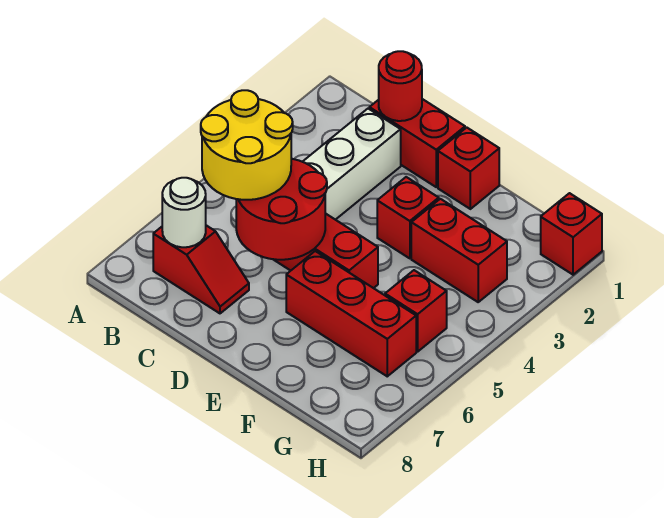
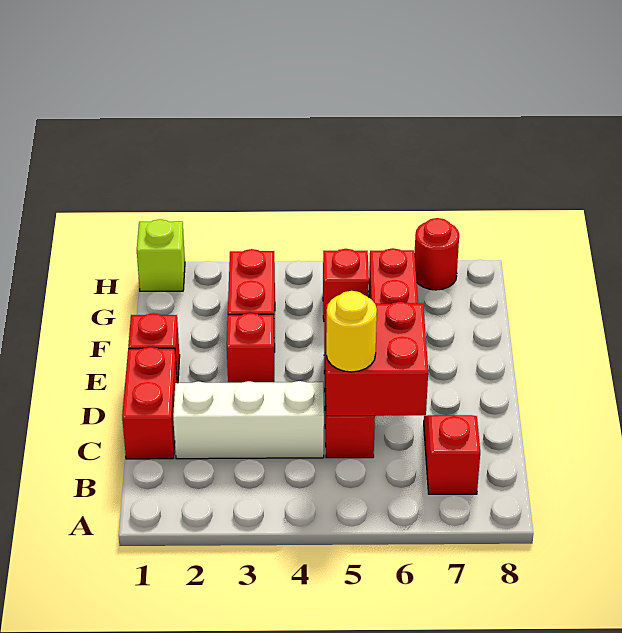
yellow round brick B5:C6 level 3 -> yellow round brick C5 level 3
white round brick B7 level 2 -> none
red round brick C1 level 2 -> red round brick H7 level 1
red round brick C5:D6 level 2 -> red brick C5:D6 level 2
red brick H1 level 1 -> lime brick H1 level 1

